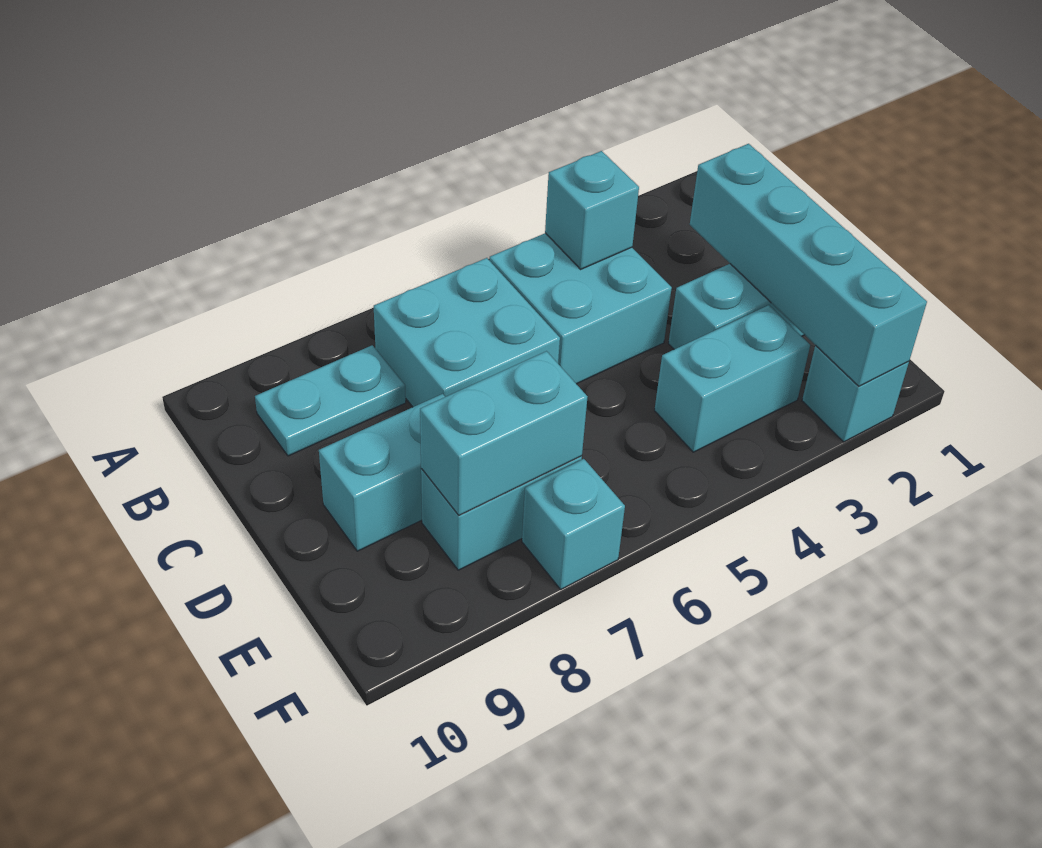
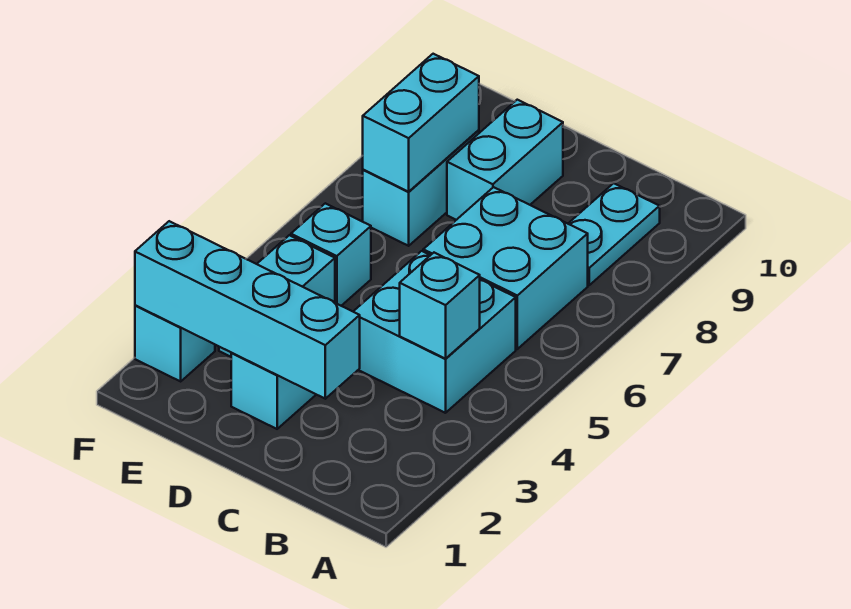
cyan brick F7 level 1 -> cyan brick E5 level 1

